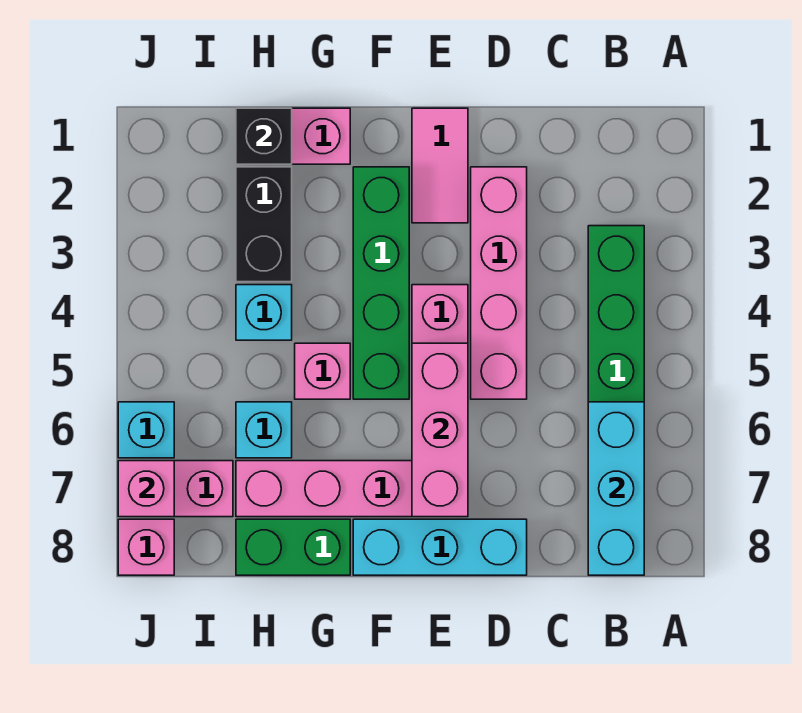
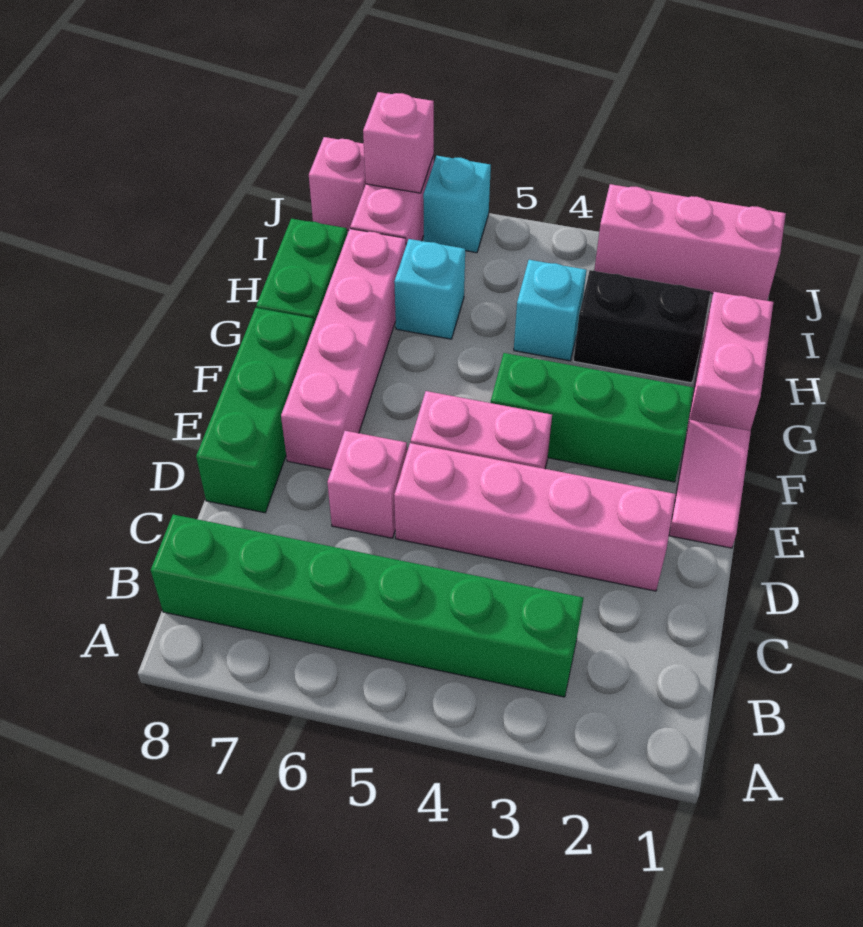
cyan brick B6:B8 level 2 -> none
cyan brick D8:F8 level 1 -> green brick D8:F8 level 1
pink tile E1:E2 level 1 -> pink tile E1:F1 level 1
pink brick E5:E7 level 2 -> pink brick J1:J3 level 1
green brick F2:F5 level 1 -> green brick F2:F4 level 1
pink brick G5 level 1 -> pink brick D6 level 1
black brick H1 level 2 -> none

